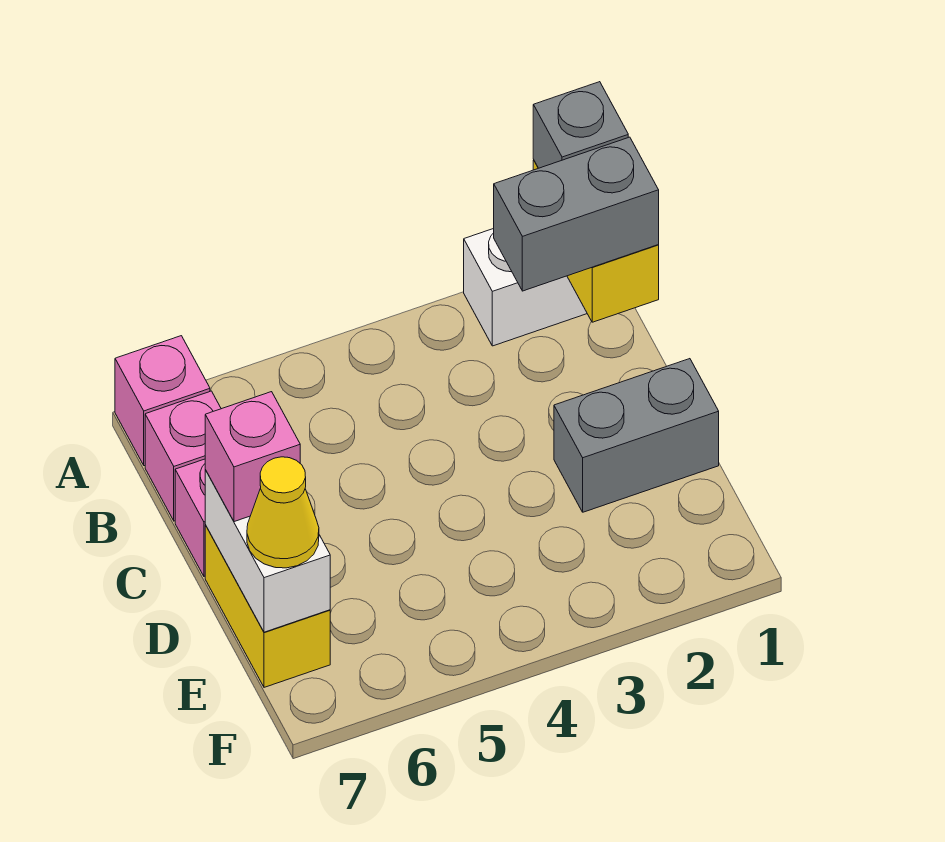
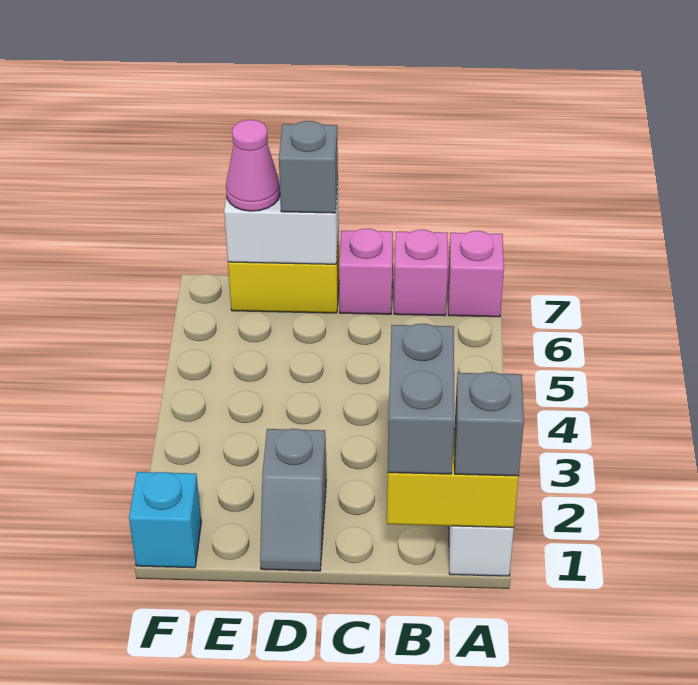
grey brick D1:D2 level 1 -> grey slope D1:D2 level 1 top 2
pink brick D7 level 3 -> grey brick D7 level 3
yellow cone E7 level 3 -> pink cone E7 level 3
none -> cyan brick F1 level 1

